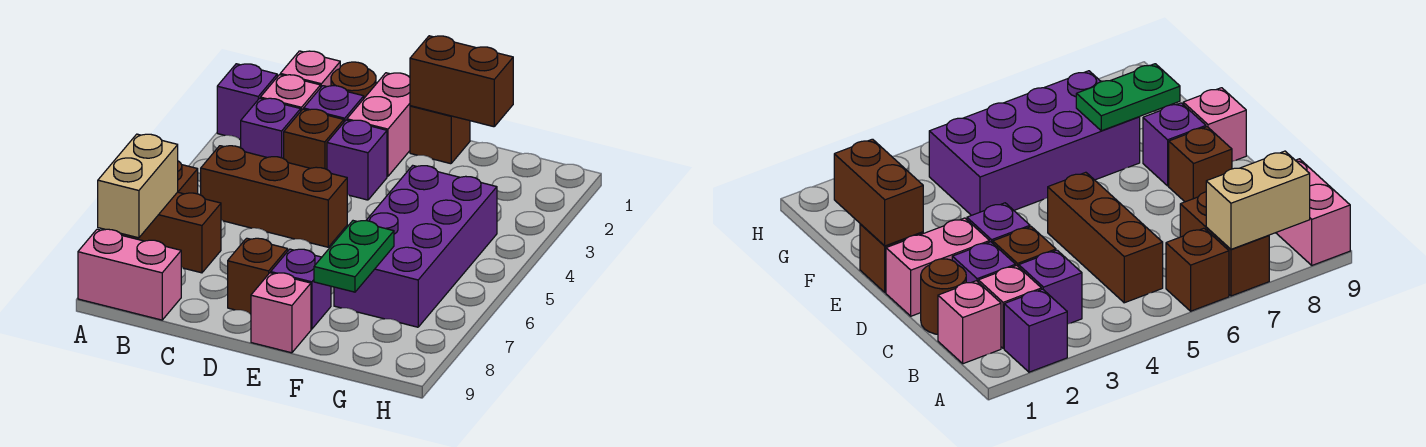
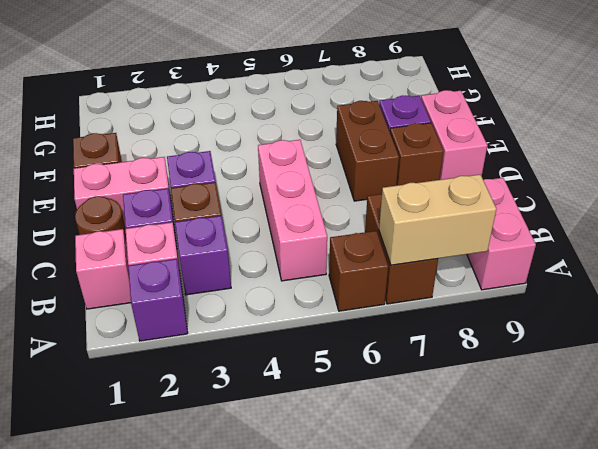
brown brick B5:D5 level 1 -> pink brick B5:D5 level 1
brown brick E1:F1 level 2 -> brown brick D7:E7 level 1
pink brick E9 level 1 -> pink brick D9:E9 level 1
purple brick F4:G7 level 1 -> none
green plate F7:F8 level 2 -> none

